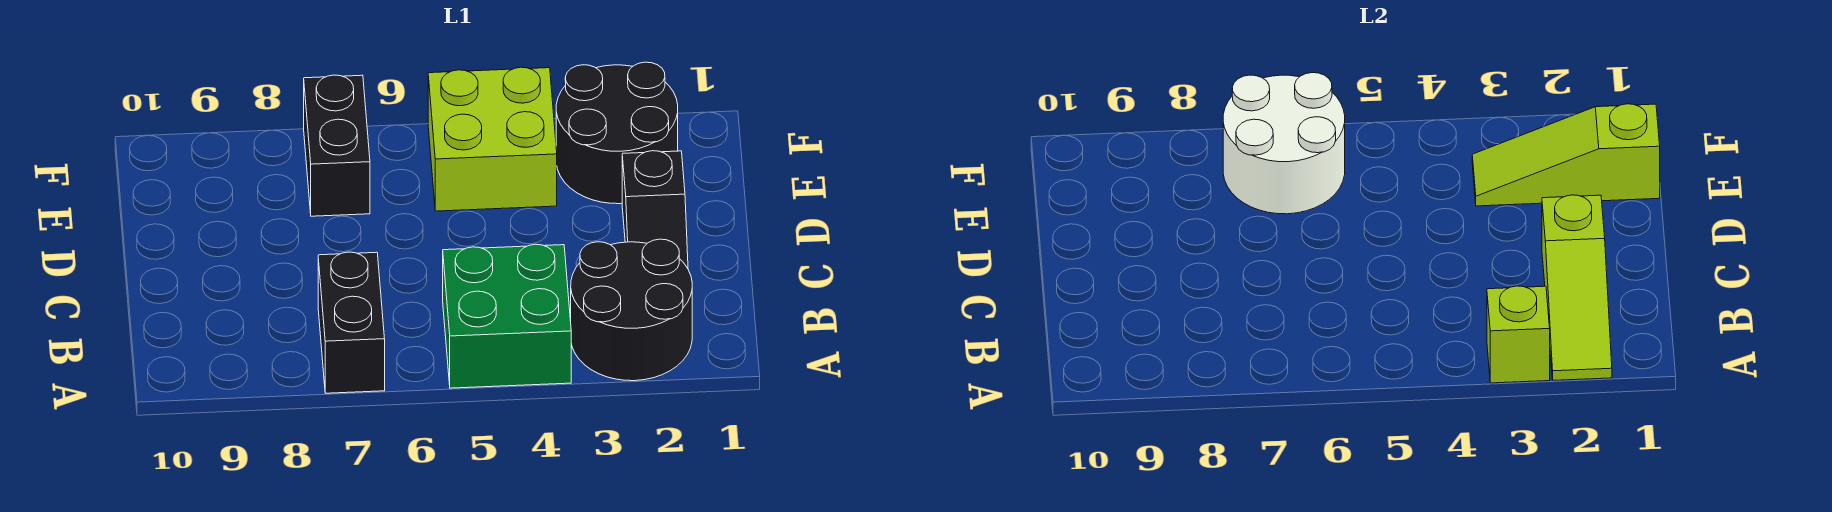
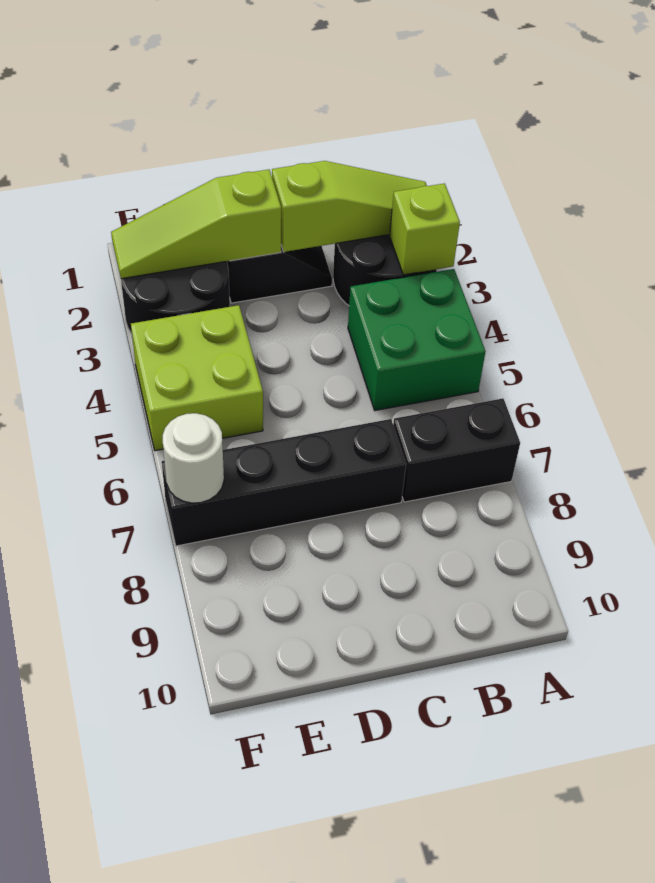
lime slope E1:E3 level 2 top 1 -> lime slope D2:F2 level 2 top D
white round brick E6:F7 level 2 -> white round brick F7 level 2
black brick E7:F7 level 1 -> black brick C7:F7 level 1

